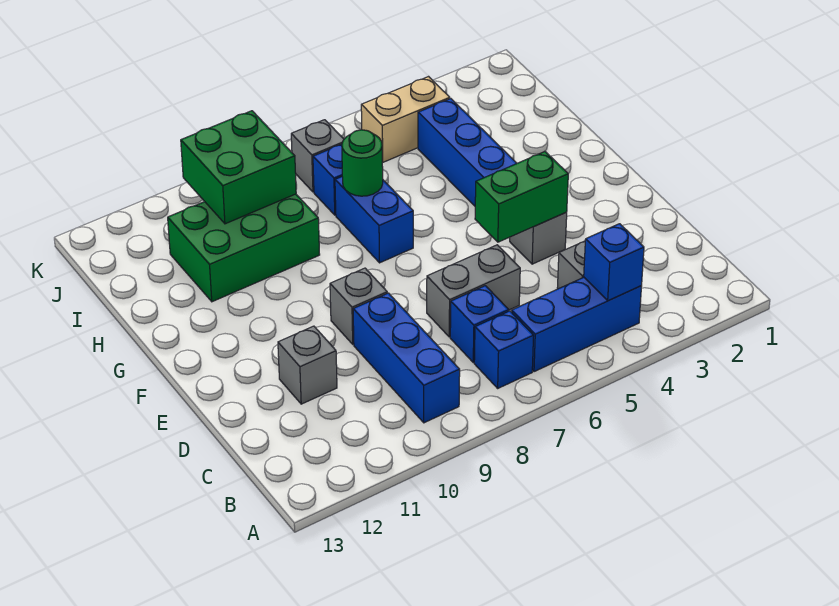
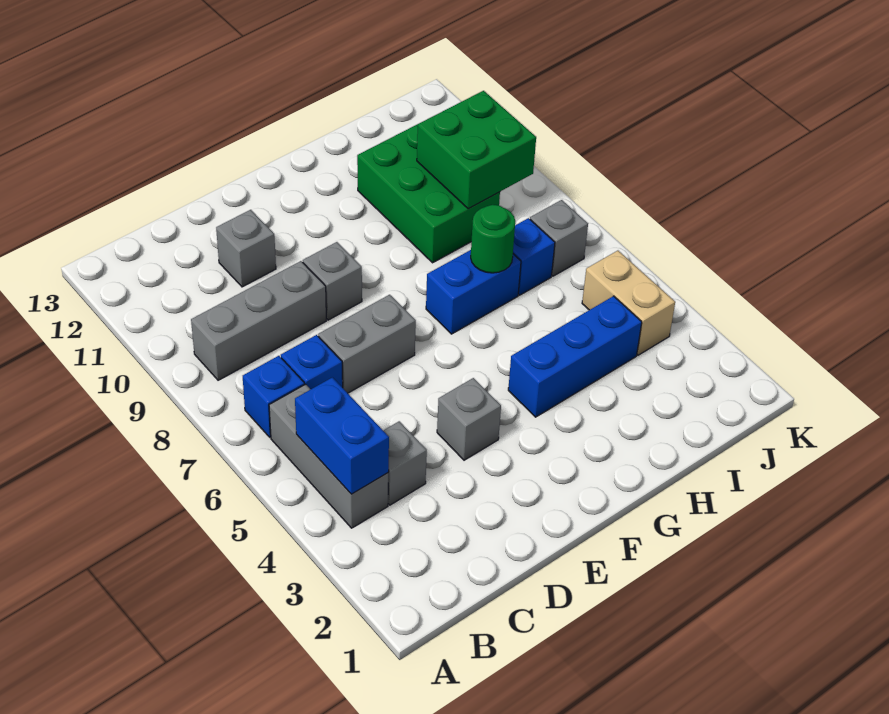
blue brick B4:B6 level 1 -> grey brick B4:B6 level 1
blue brick B4 level 2 -> blue brick B4:B5 level 2
blue brick B9:D9 level 1 -> grey brick B9:D9 level 1
grey brick D6:D7 level 1 -> grey brick D7:E7 level 1
green brick E4:E5 level 2 -> none

